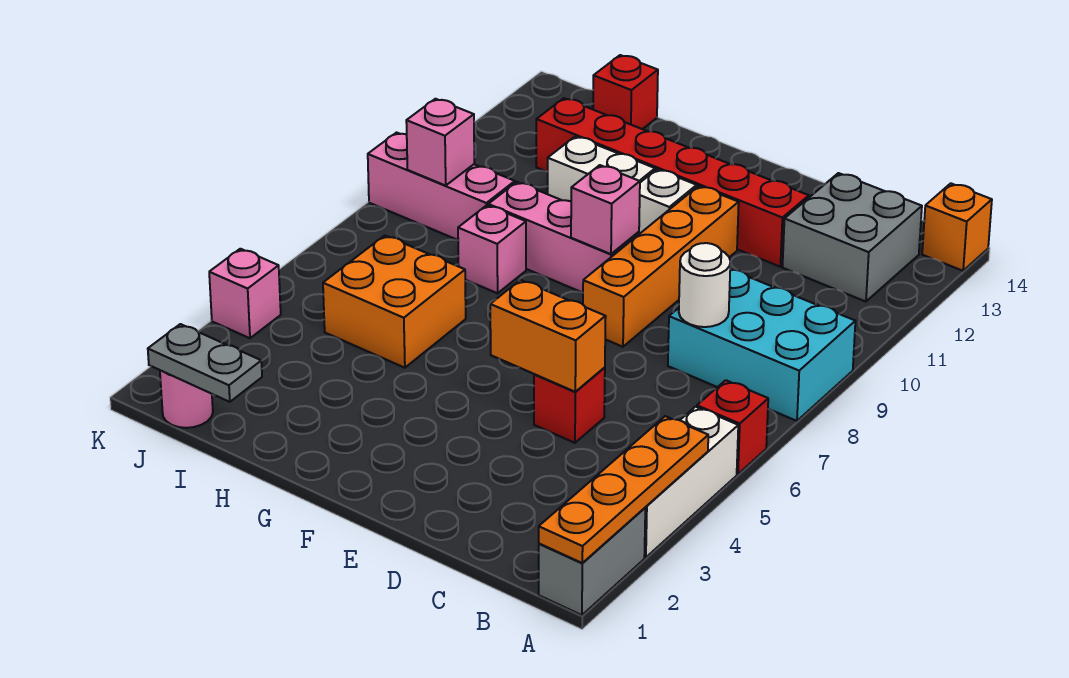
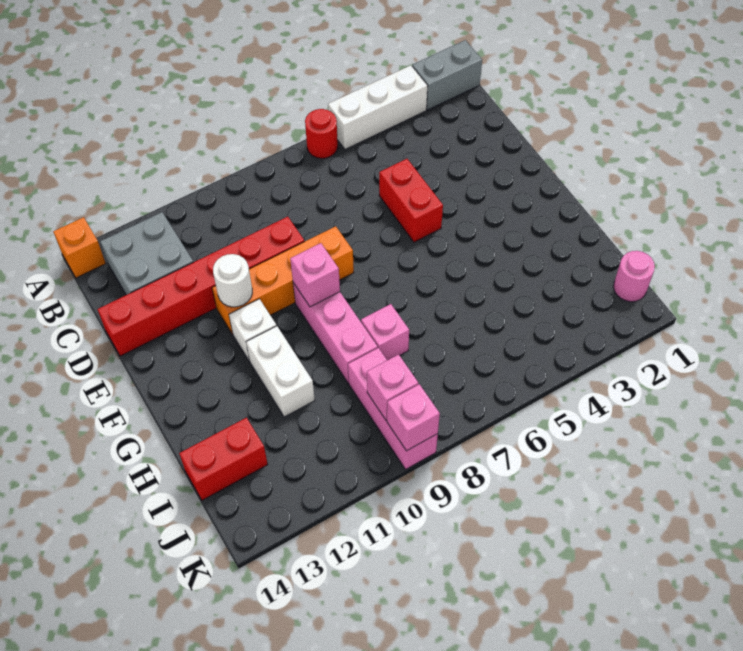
orange plate A1:A4 level 2 -> none
red brick A6 level 1 -> red round brick A6 level 1
cyan brick A8:C9 level 1 -> none
white round brick C8 level 2 -> white round brick E11 level 2
red brick D5 level 1 -> red brick D5:E5 level 1
orange brick D5:E5 level 2 -> none
red brick D12:I12 level 1 -> red brick D9:D14 level 1
orange brick H5:I6 level 1 -> none
grey plate I1:J1 level 2 -> none
red brick I14 level 1 -> red brick I13:I14 level 1
pink brick K4 level 1 -> pink brick K9 level 2

